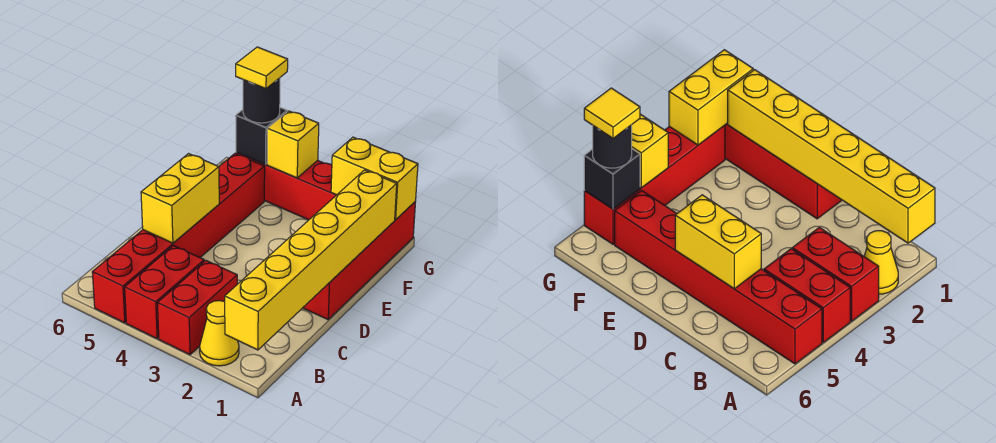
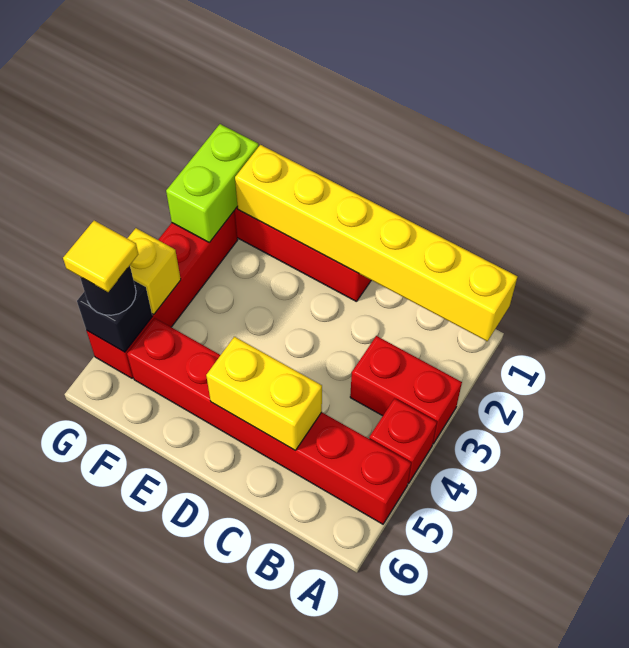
yellow cone A2 level 1 -> none
red brick A4:B4 level 1 -> red brick A4 level 1
yellow brick G1:G2 level 2 -> lime brick G1:G2 level 2

